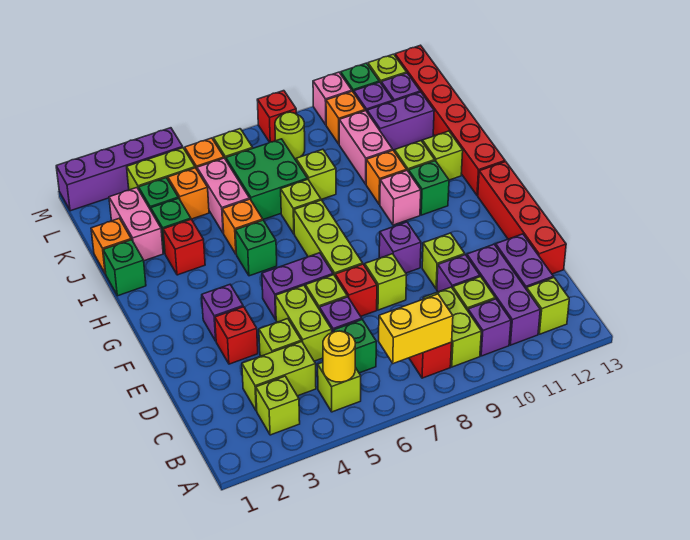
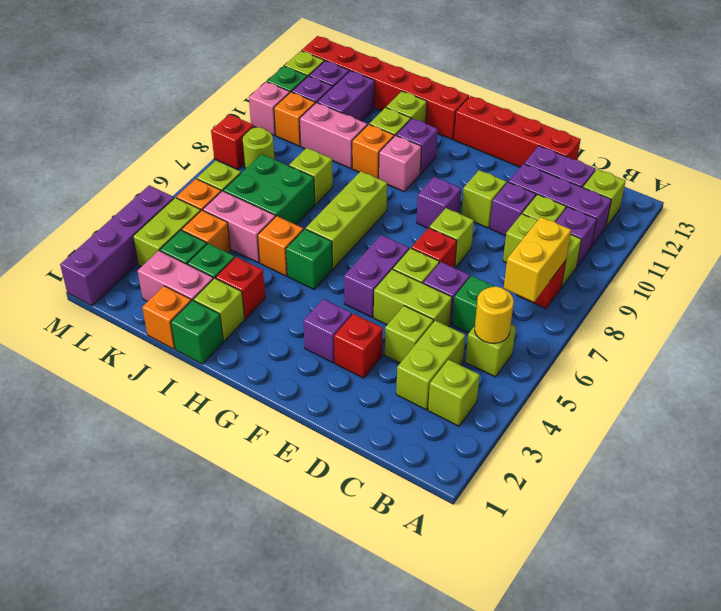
lime brick F7:H7 level 1 -> lime brick H6:H8 level 1
green brick H11 level 1 -> purple brick H11 level 1
lime brick I7 level 1 -> lime brick I2 level 1

